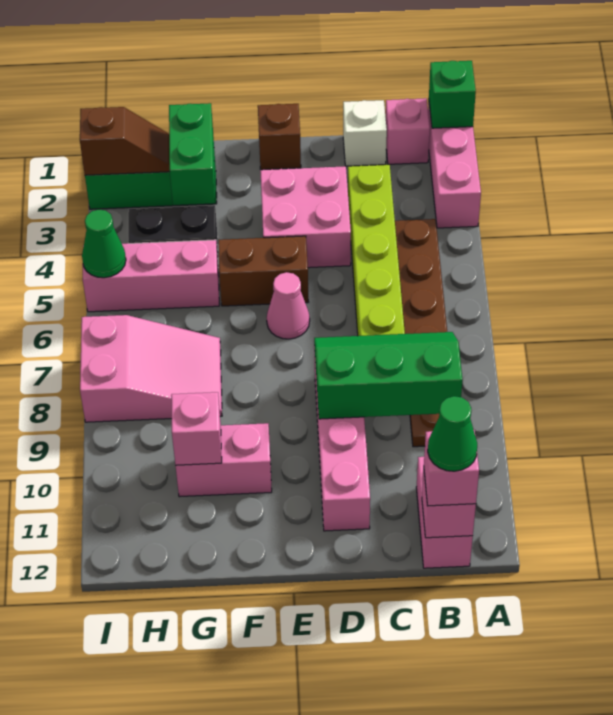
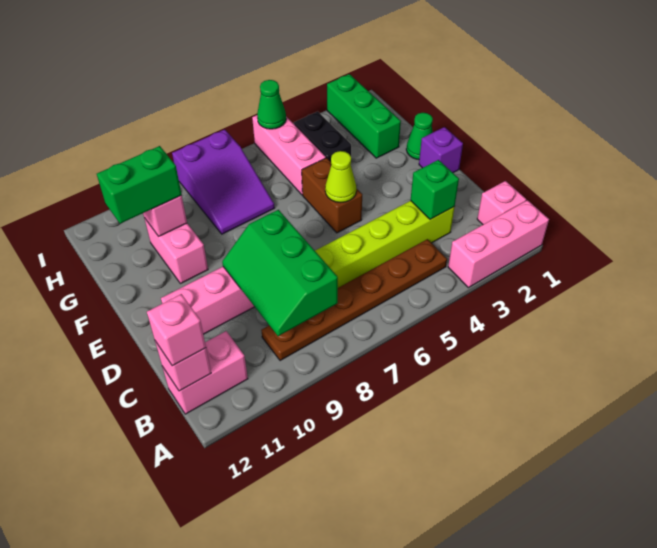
green brick A1 level 2 -> green brick C3 level 2
green slope B8:D9 level 2 top 9 -> green slope B8:D9 level 2 top 8
green cone B12 level 4 -> green cone F1 level 1
white brick C1 level 1 -> none
pink brick D3:E4 level 1 -> none
brown brick E1 level 1 -> purple brick E1 level 1
none -> lime cone E5 level 2
pink cone E6 level 1 -> none
green brick G2:G3 level 2 -> green brick G10:G11 level 3
pink slope G7:I8 level 1 top I -> purple slope G7:I8 level 1 top I
brown slope H2:I2 level 2 top I -> none

